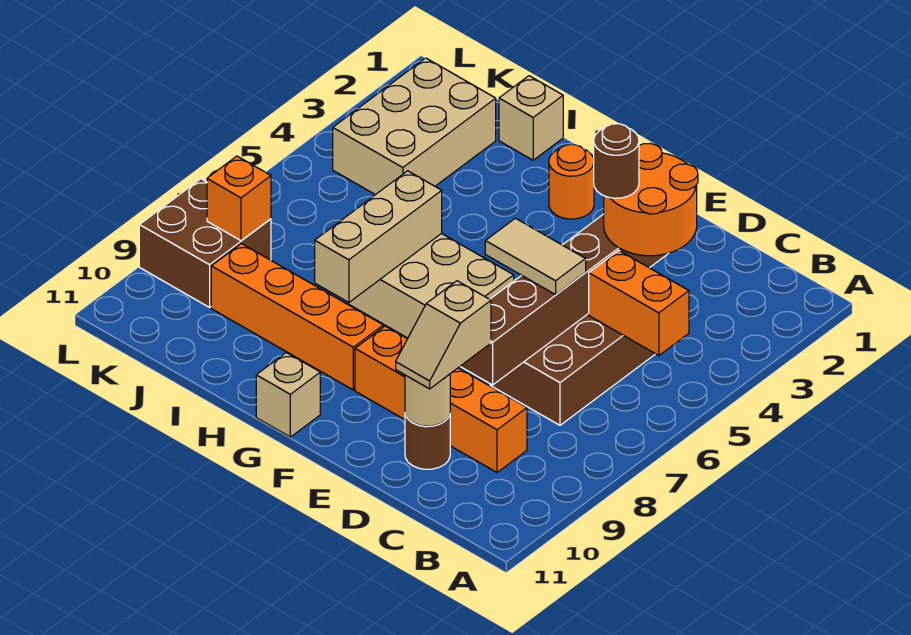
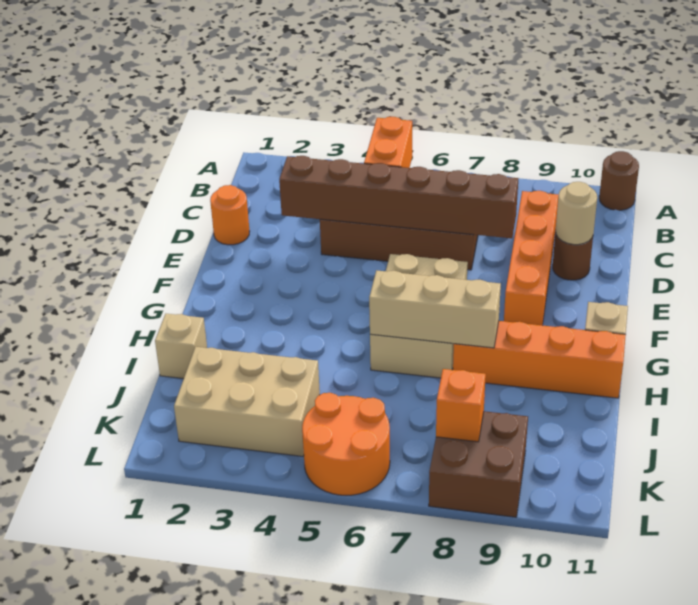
orange round brick C3:D4 level 3 -> orange round brick K5:L6 level 1
brown round brick D4 level 4 -> brown round brick A11 level 1
tan tile D6:E6 level 3 -> none
tan slope D9:D10 level 3 top 9 -> none
orange round brick G2 level 1 -> orange round brick D1 level 1
orange brick G9:J9 level 1 -> orange brick H8:H11 level 1

